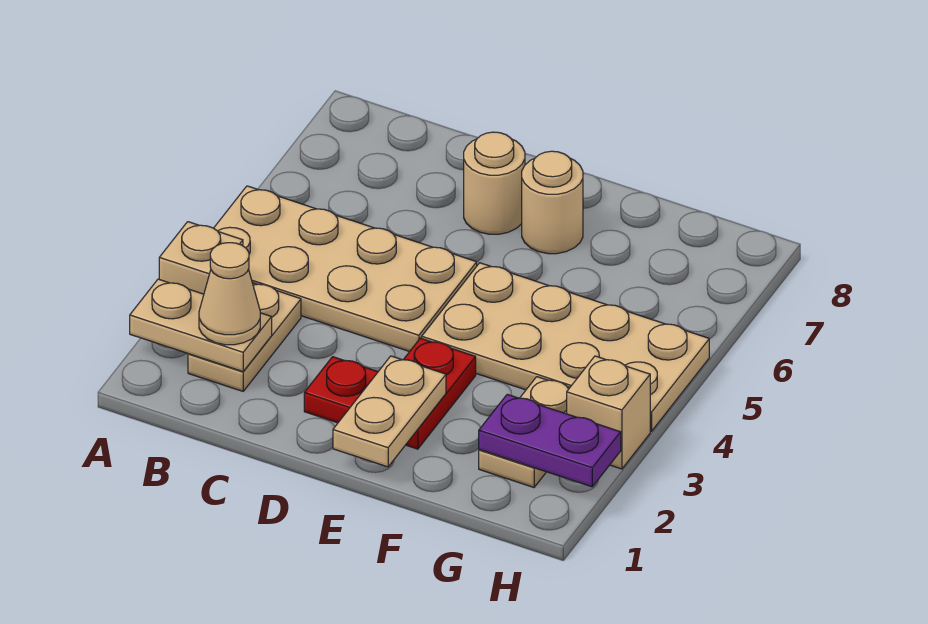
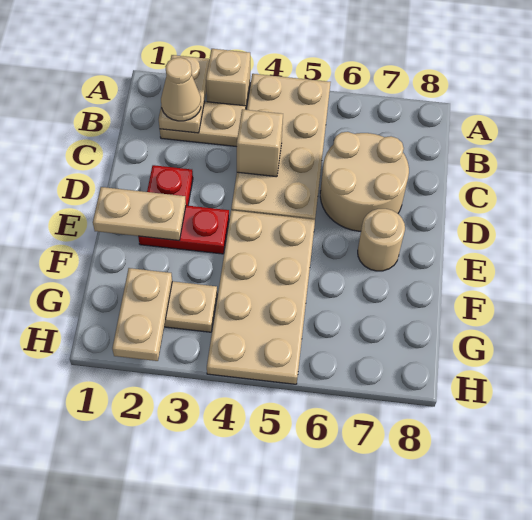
tan round brick D7 level 1 -> tan round brick C6:D7 level 1
purple plate G2:H2 level 2 -> tan plate G2:H2 level 2
tan brick H3 level 1 -> tan brick C4 level 2

